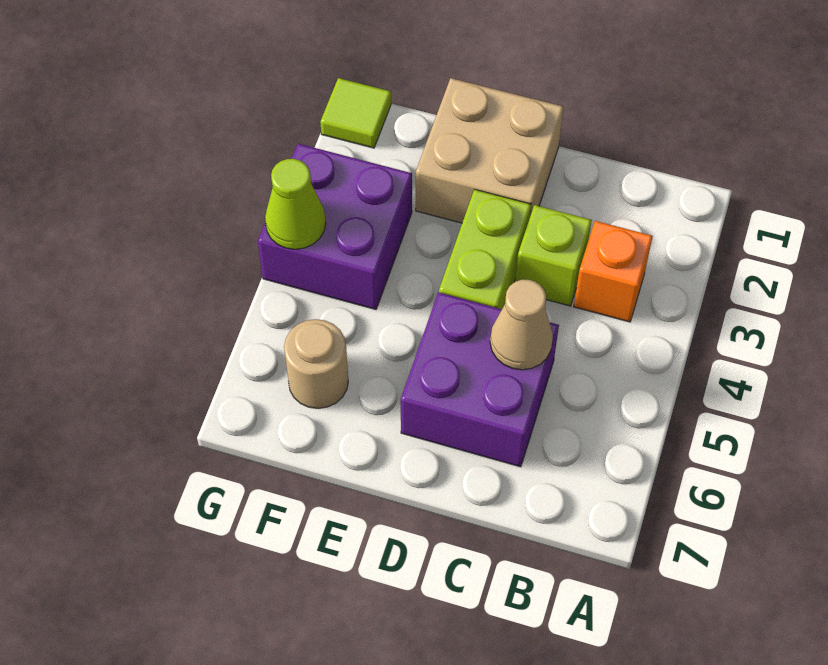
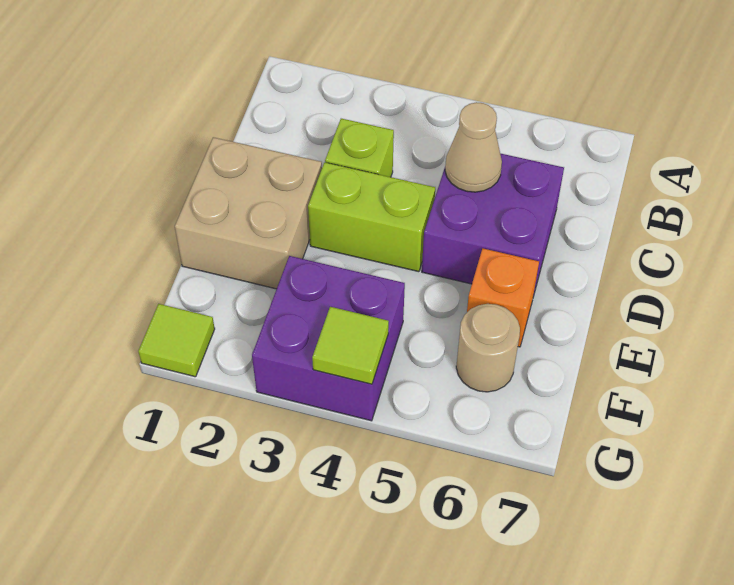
orange brick B3 level 1 -> orange brick E6 level 1
lime cone G4 level 2 -> lime tile G4 level 2

